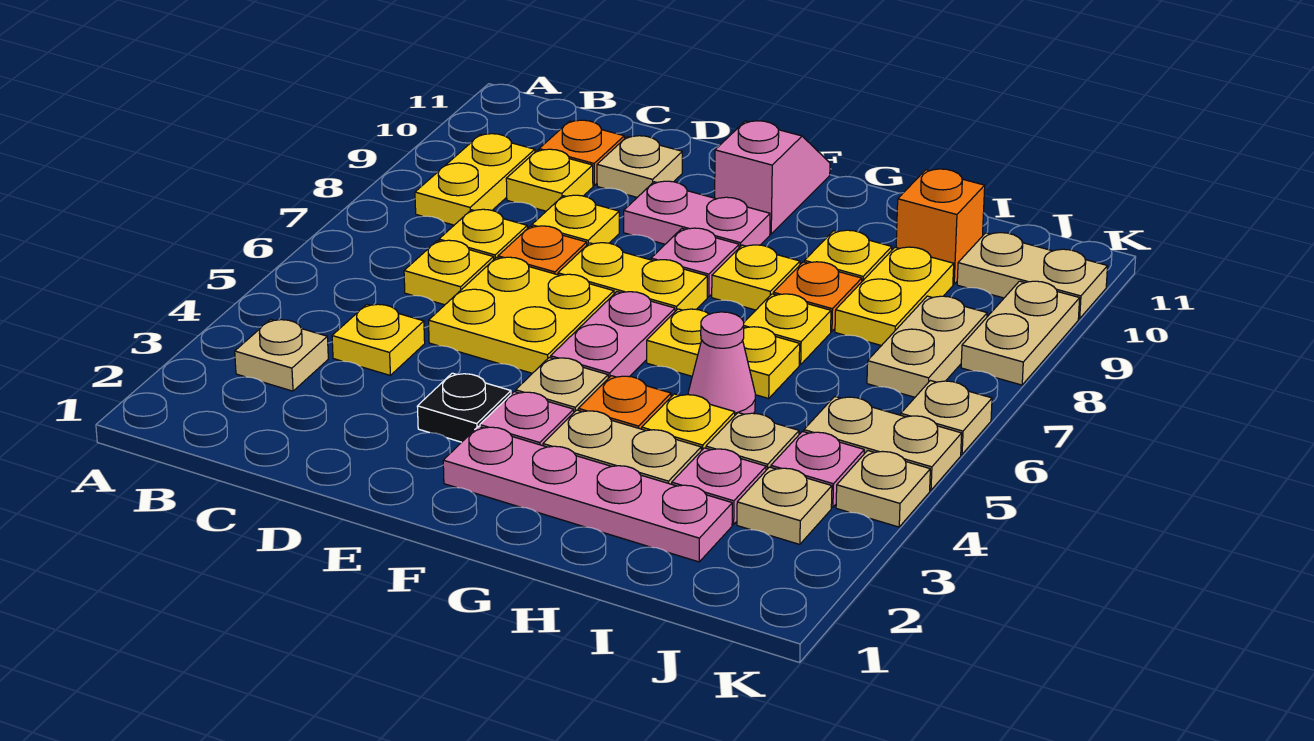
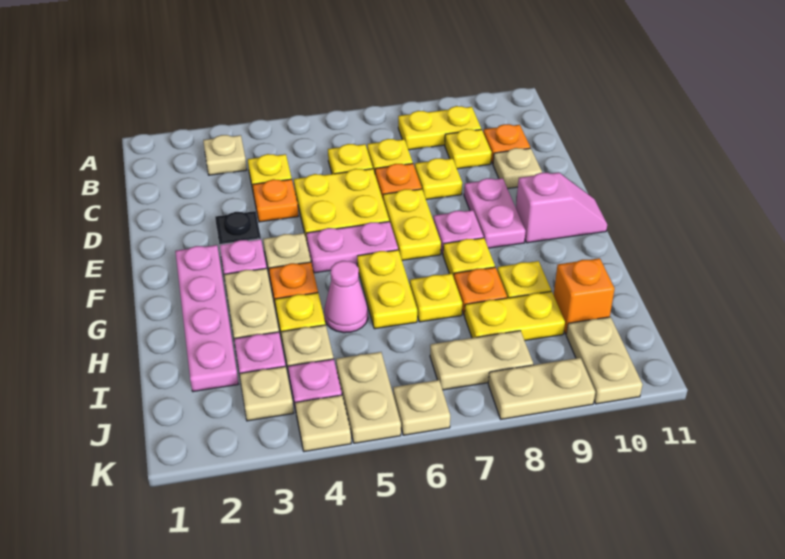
none -> orange plate D4 level 1

